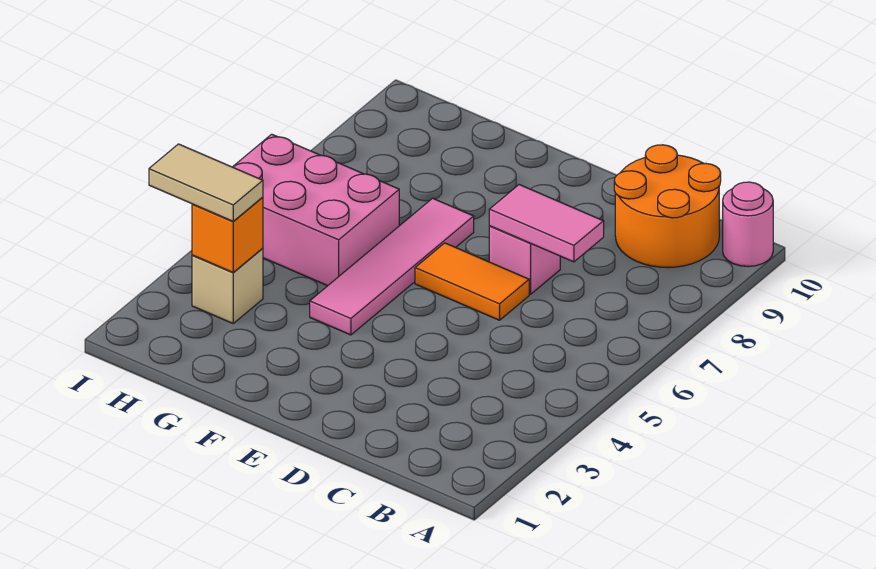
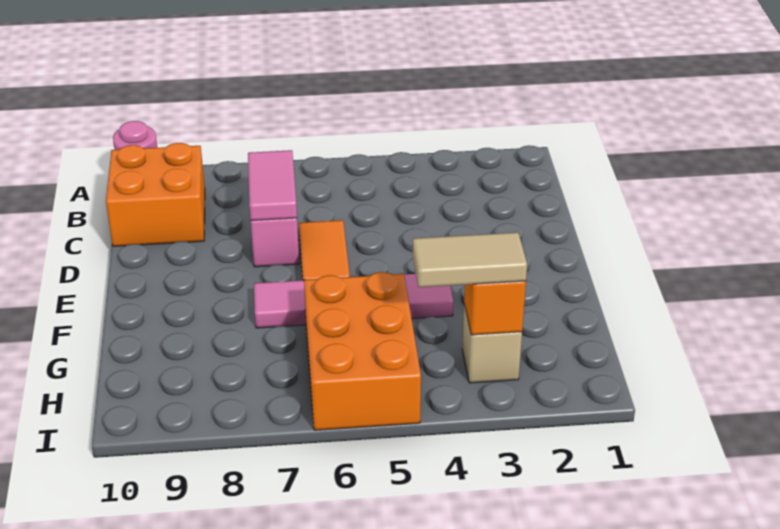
orange round brick B9:C10 level 1 -> orange brick B9:C10 level 1
pink brick G5:I6 level 1 -> orange brick G5:I6 level 1
tan tile H3:I3 level 3 -> tan tile H3:H4 level 3

